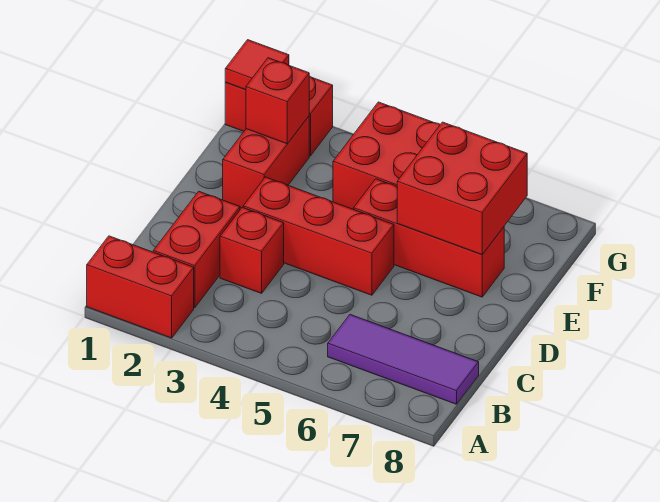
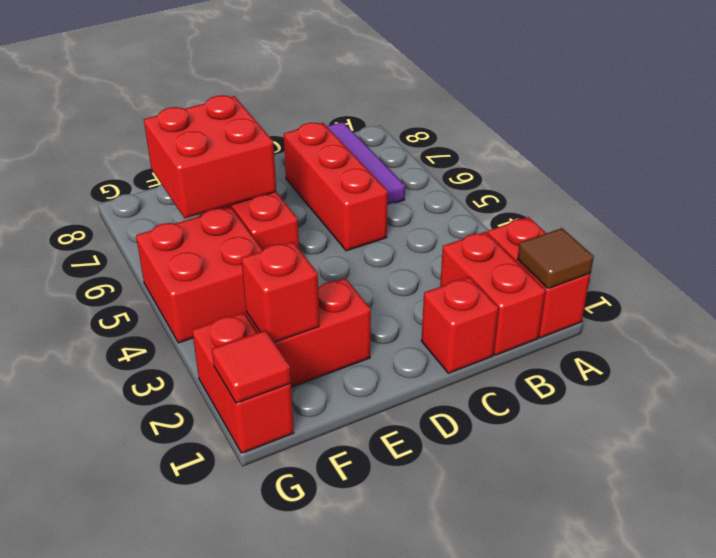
none -> brown tile A1 level 2
red brick B2:C2 level 1 -> red brick B1:B2 level 1
red brick C3 level 1 -> red brick C1 level 1
red brick D3:D5 level 1 -> red brick C5:C7 level 1

